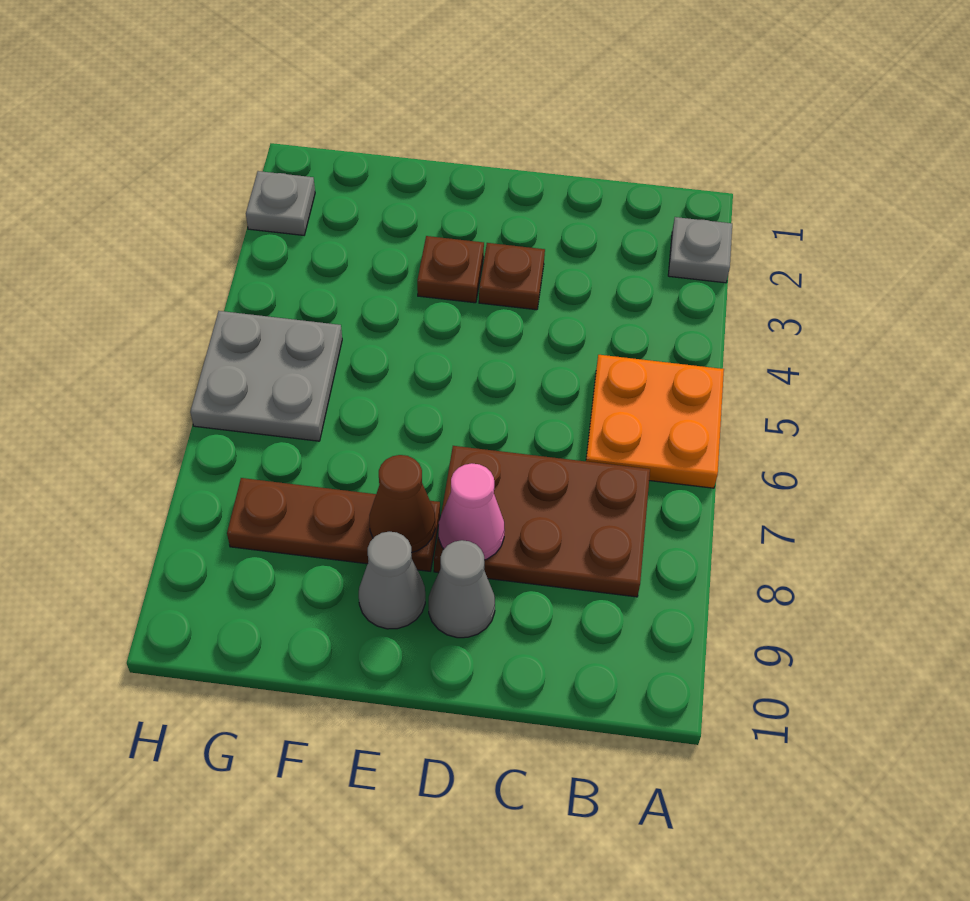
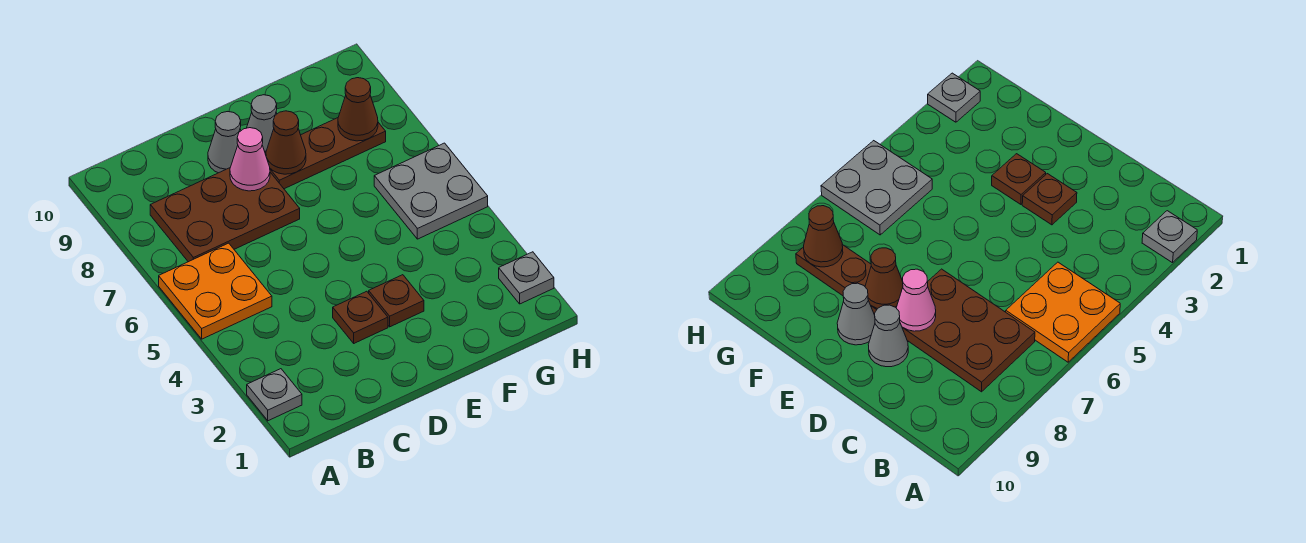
none -> brown cone G8 level 2

